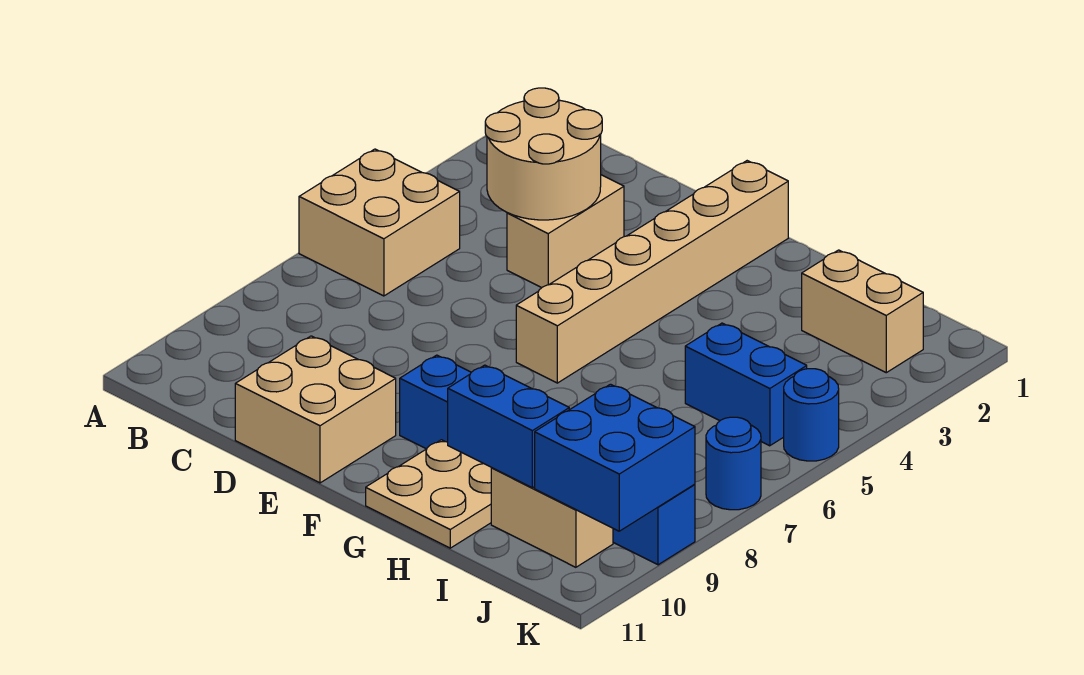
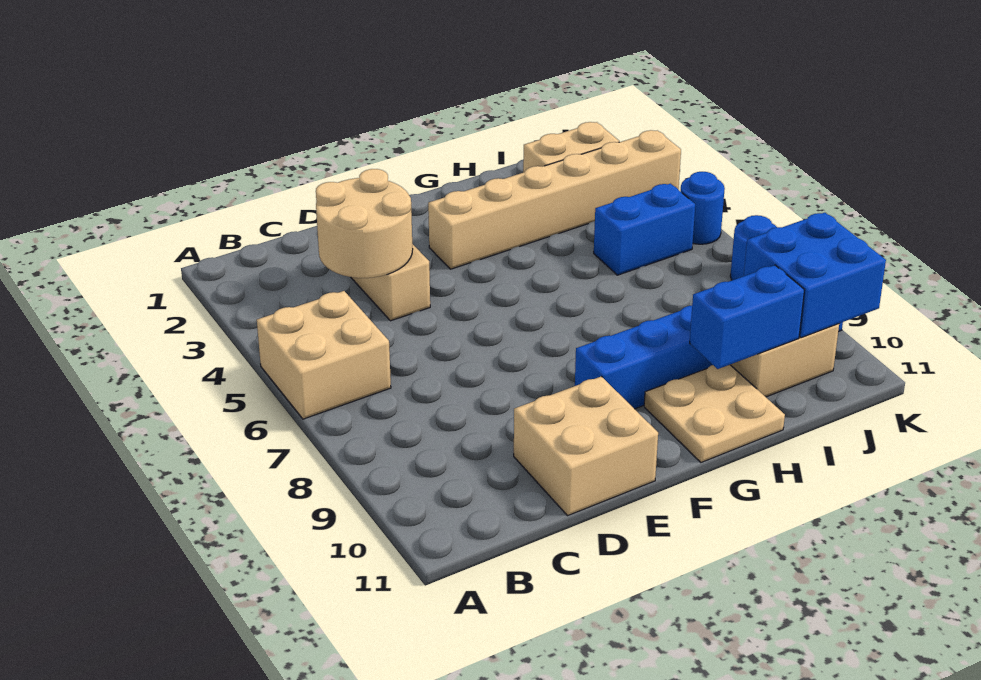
tan brick F1:F6 level 1 -> tan brick F3:K3 level 1

